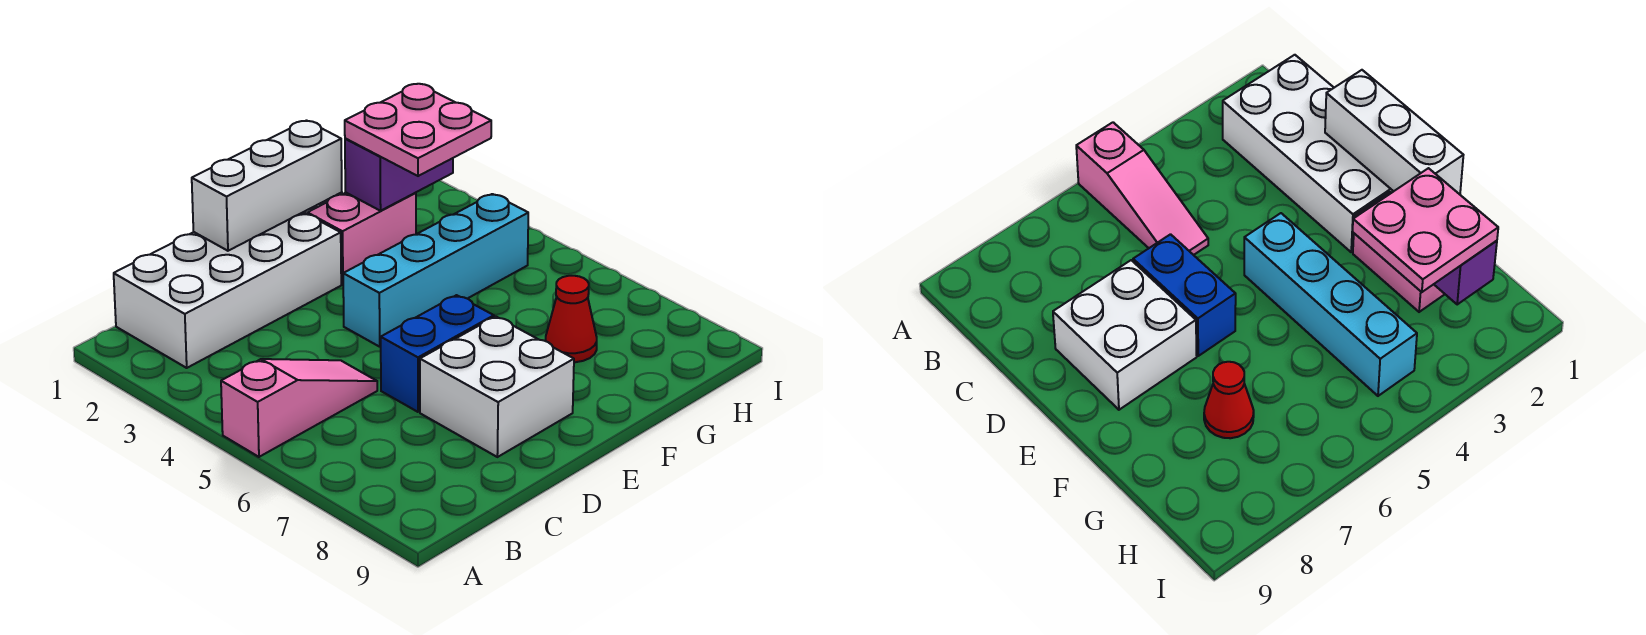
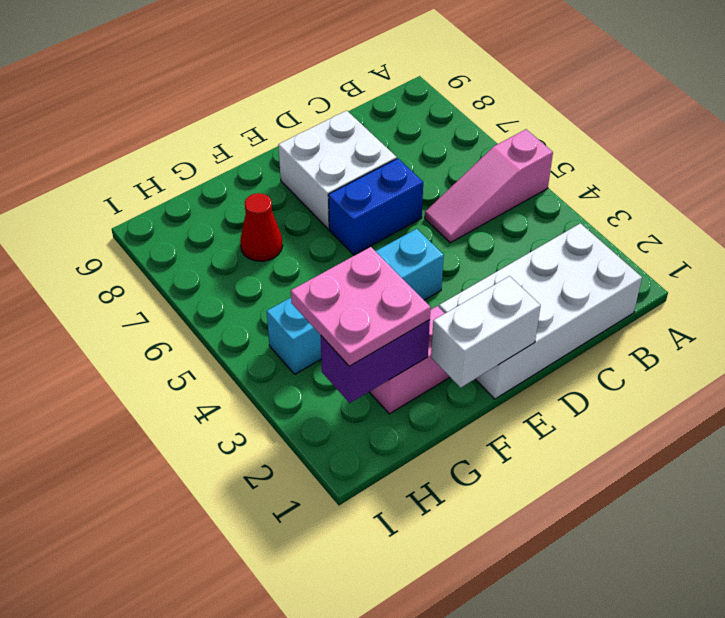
white brick D1:F1 level 2 -> white brick E1:F1 level 2

